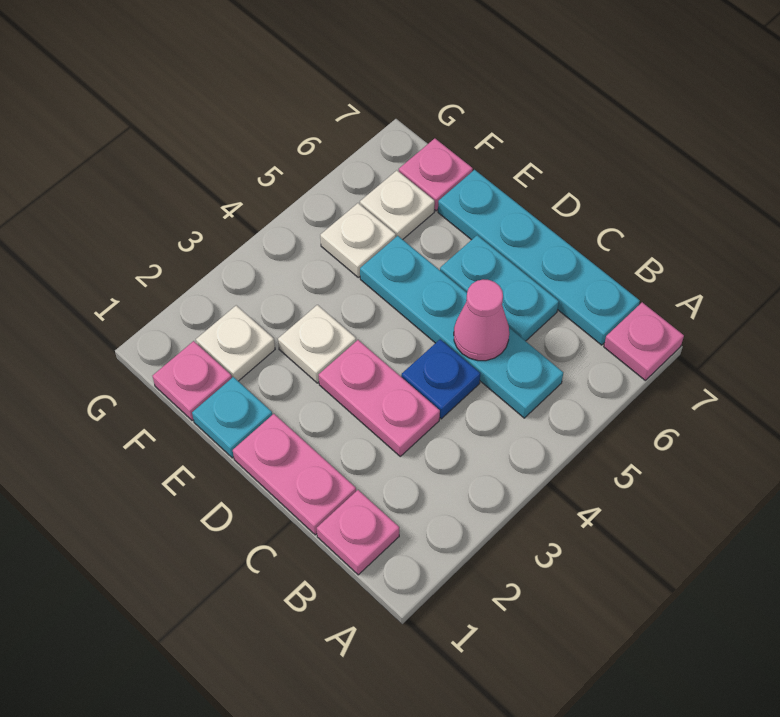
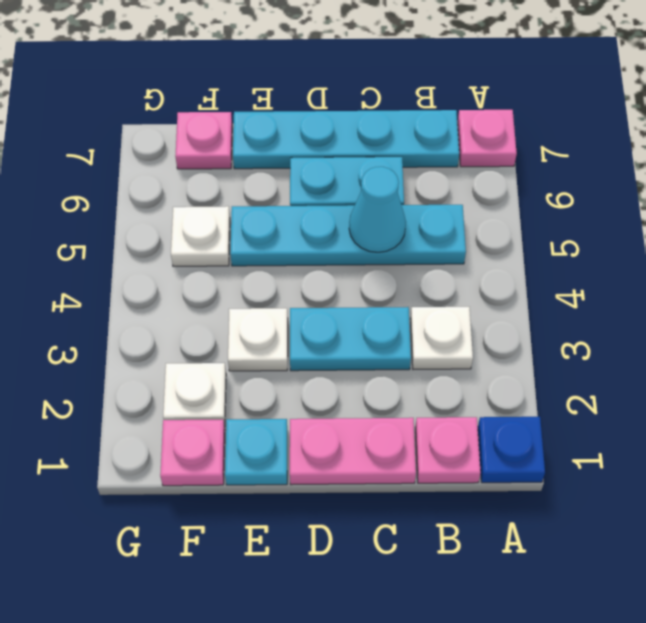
pink plate C3:D3 level 1 -> cyan plate C3:D3 level 1
blue plate C4 level 1 -> blue plate A1 level 1
pink cone C5 level 2 -> cyan cone C5 level 2
white plate F6 level 1 -> white plate B3 level 1

